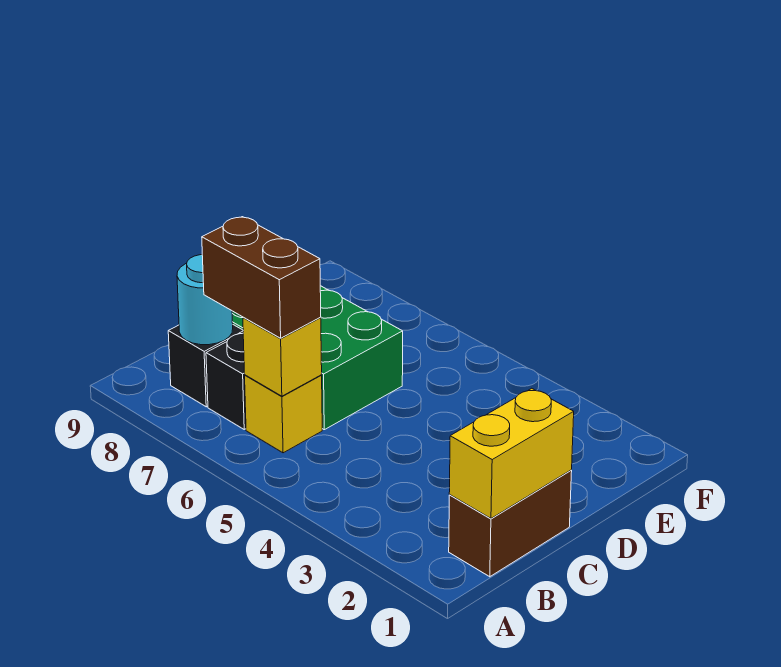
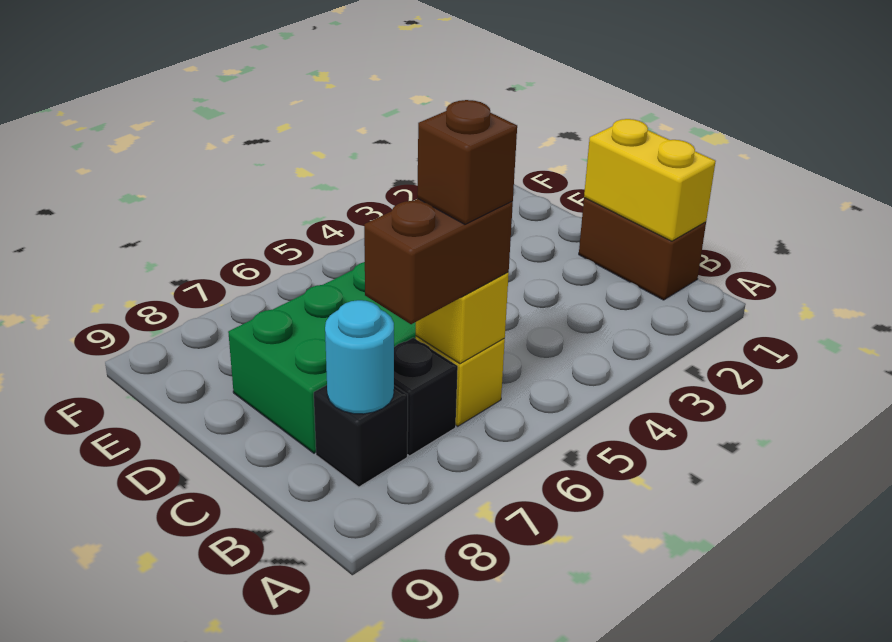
none -> brown brick B6 level 4

